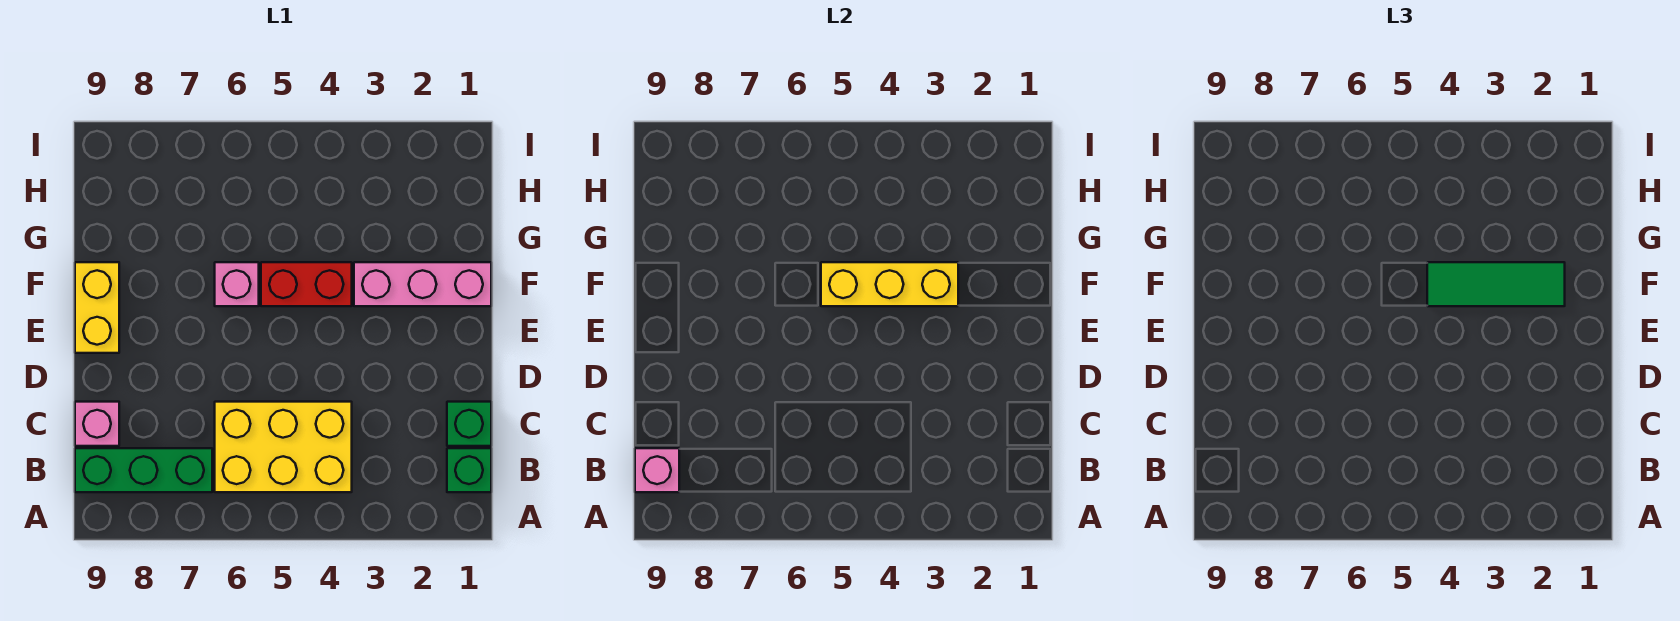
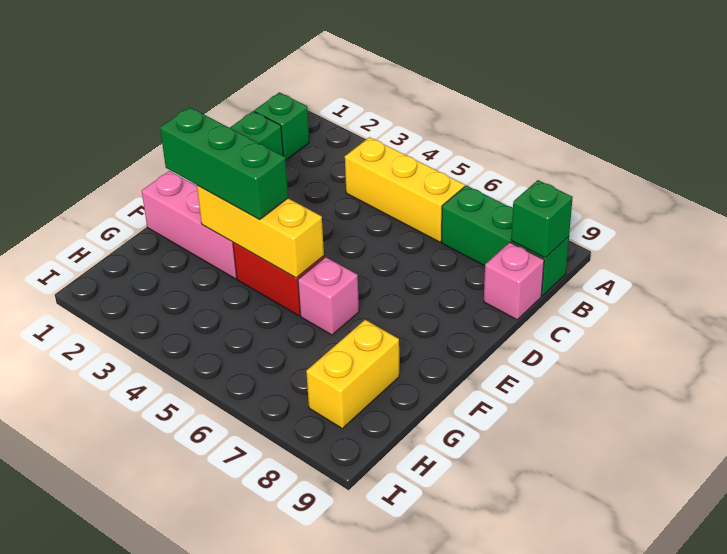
yellow brick B4:C6 level 1 -> yellow brick B4:B6 level 1
pink brick B9 level 2 -> green brick B9 level 2
yellow brick E9:F9 level 1 -> yellow brick G8:H8 level 1
green tile F2:F4 level 3 -> green brick F2:F4 level 3

